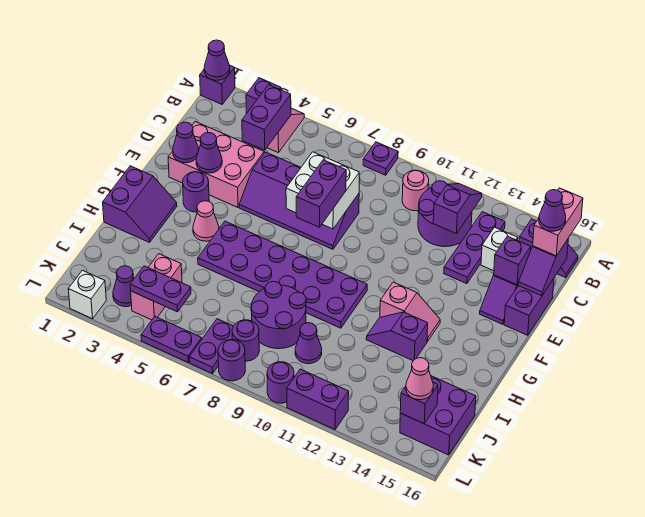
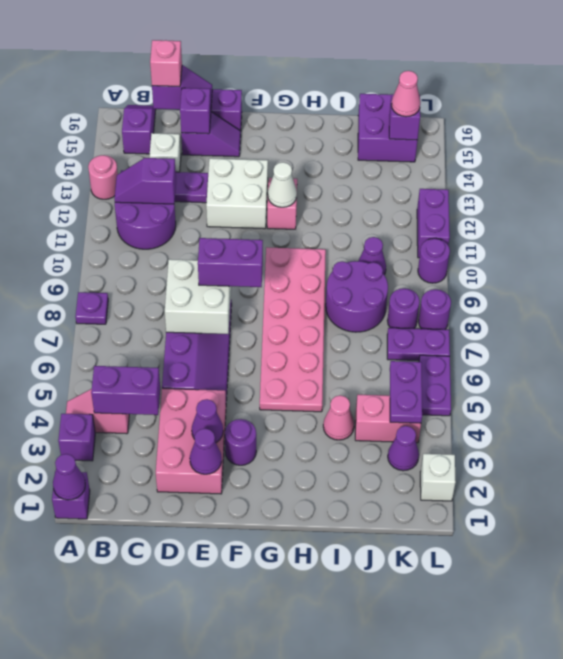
pink round brick B10 level 1 -> pink round brick A13 level 1
pink brick B16:C16 level 3 -> pink brick C16 level 3
purple cone C16 level 4 -> none
none -> white brick E12:F13 level 1
purple slope G1:H2 level 1 top 1 -> none
pink cone G4 level 1 -> pink cone I4 level 1
purple plate G5:H10 level 1 -> pink plate G5:H10 level 1
none -> white cone G12 level 2
purple slope H12:H13 level 1 top 13 -> none

